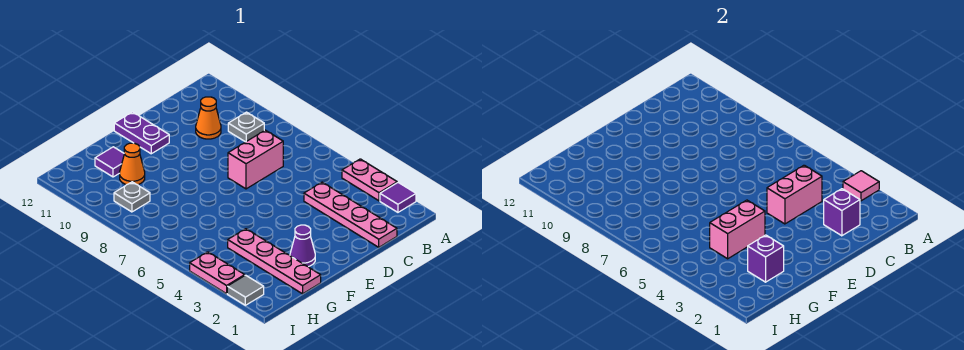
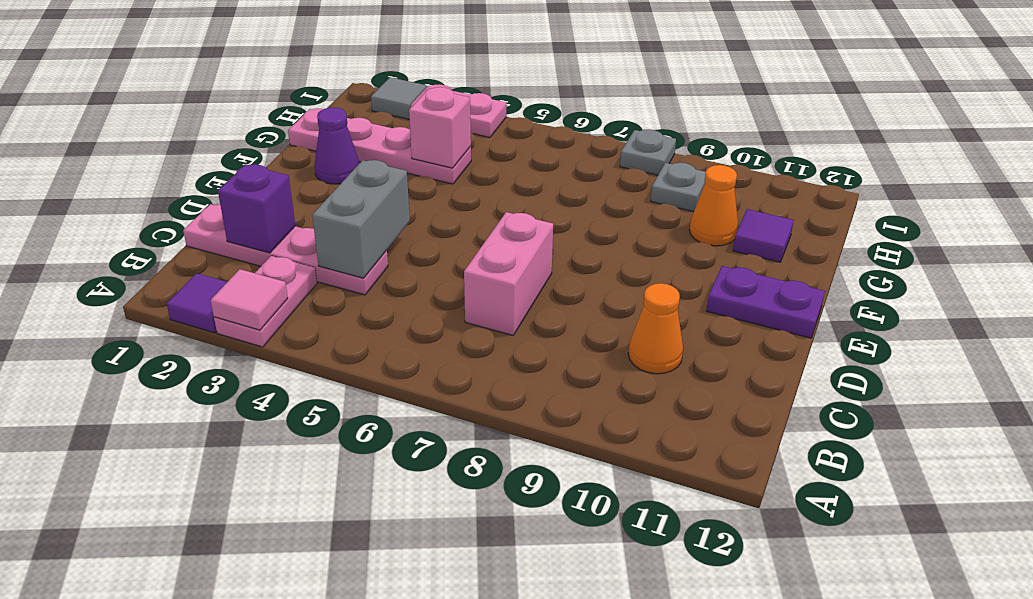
pink plate A3:A4 level 1 -> pink plate A3:B3 level 1
grey plate B9 level 1 -> grey plate I8 level 1
pink brick C4:D4 level 2 -> grey brick C4:D4 level 2
pink brick F4:G4 level 2 -> pink brick G4 level 2
purple brick G2 level 2 -> none

